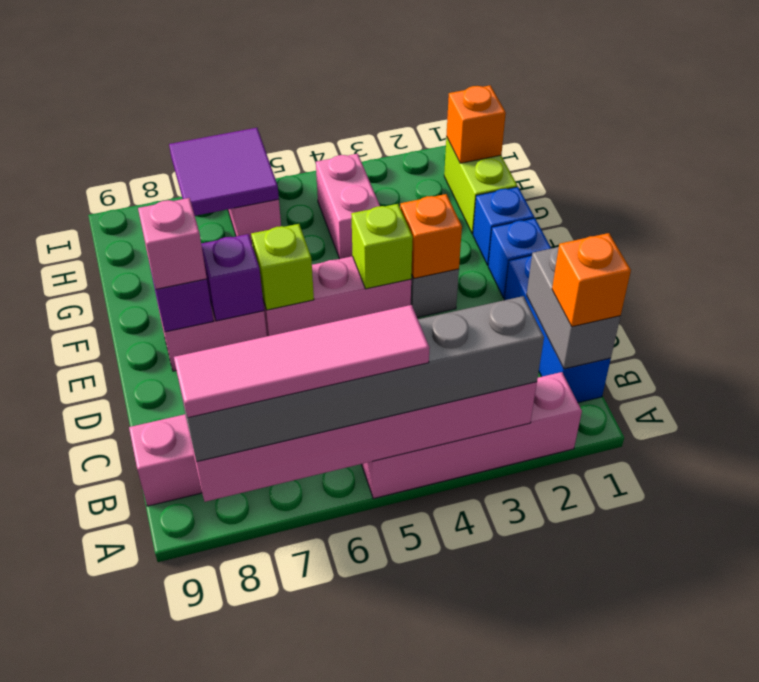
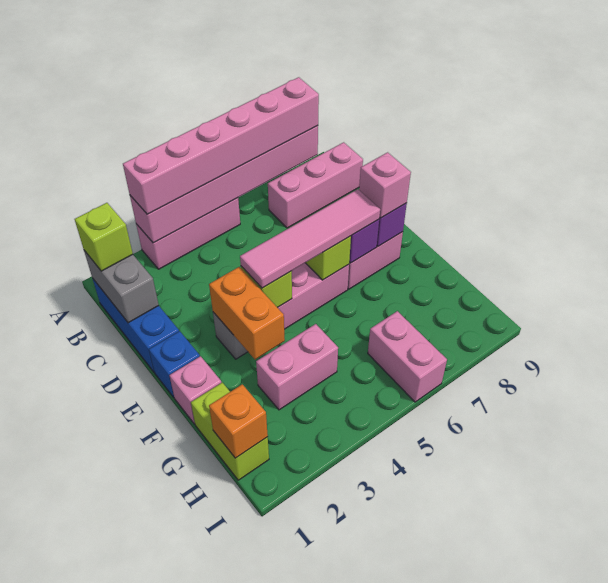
pink brick A2:A5 level 1 -> pink brick A3:A5 level 1
grey brick A3:A8 level 3 -> pink brick A3:A8 level 3
pink tile A5:A8 level 4 -> pink tile E4:E7 level 3
orange brick B1 level 3 -> lime brick B1 level 3
orange brick E3 level 2 -> orange brick E3:F3 level 2
blue brick F1 level 1 -> pink brick F1 level 1
pink brick G4:H4 level 1 -> pink brick G3:G4 level 1
purple tile H6:I7 level 2 -> none

